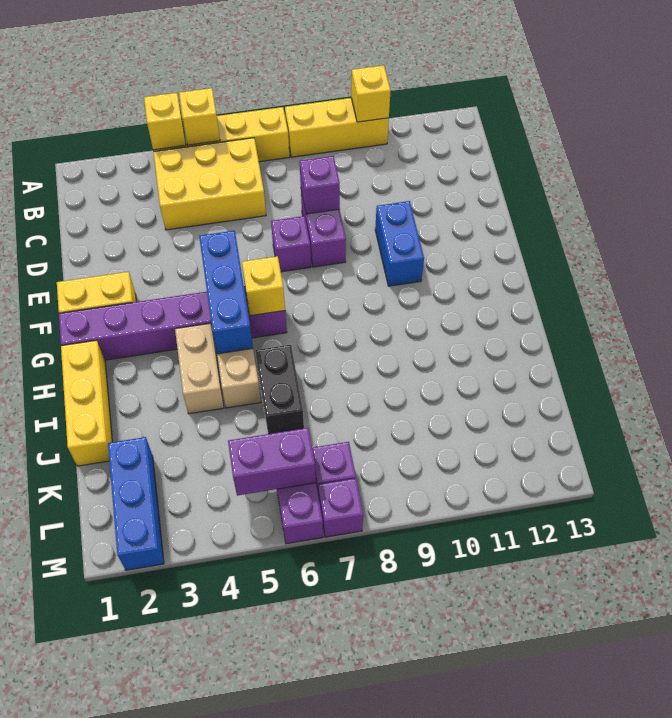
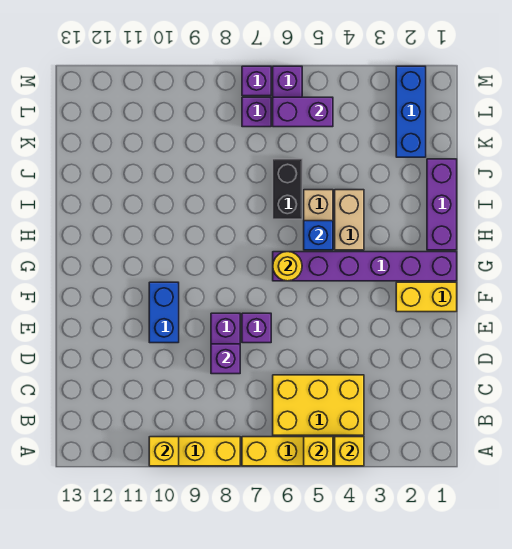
blue brick F5:H5 level 2 -> blue brick H5 level 2
yellow brick G6 level 2 -> yellow round brick G6 level 2
yellow brick H1:J1 level 1 -> purple brick H1:J1 level 1

